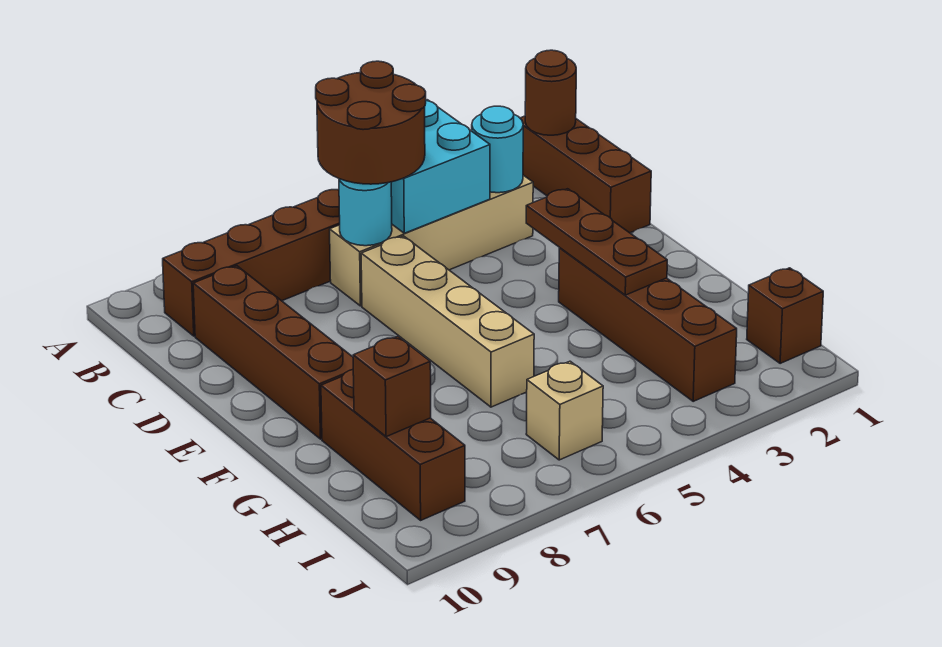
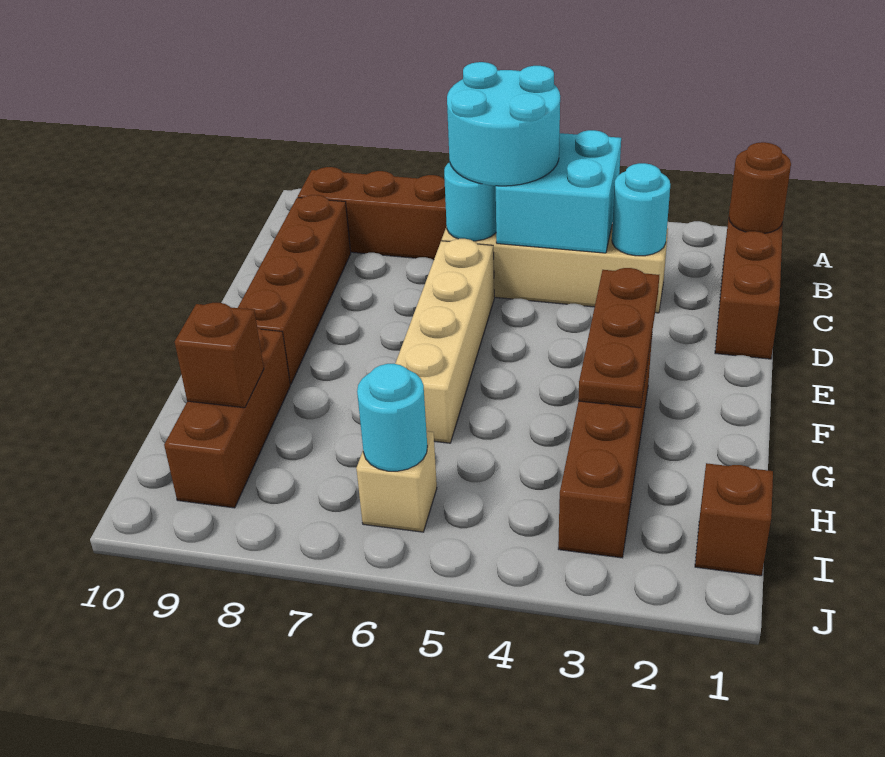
brown round brick B5:C6 level 3 -> cyan round brick B5:C6 level 3
none -> cyan round brick I6 level 2

